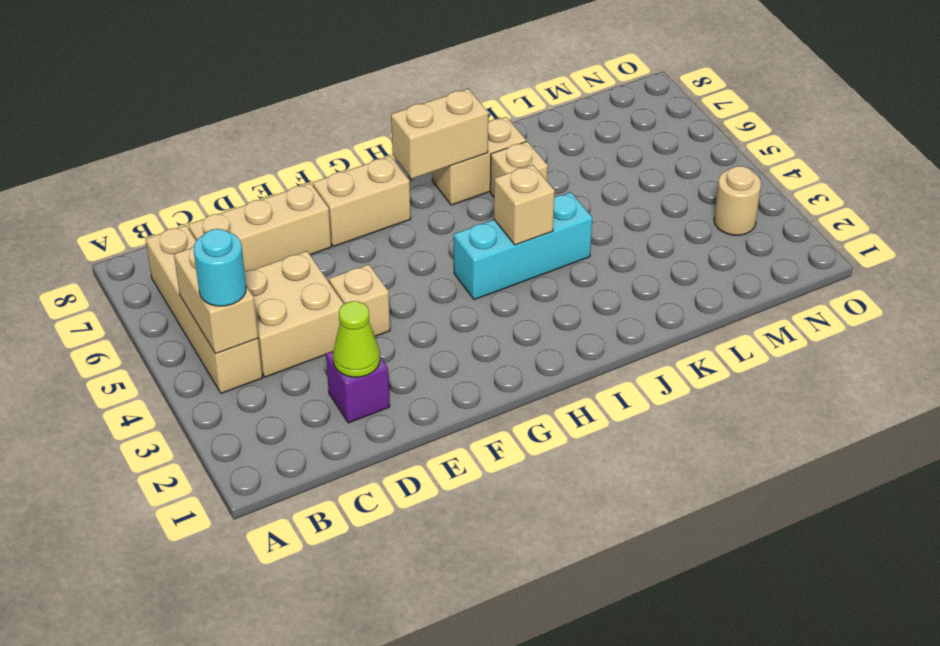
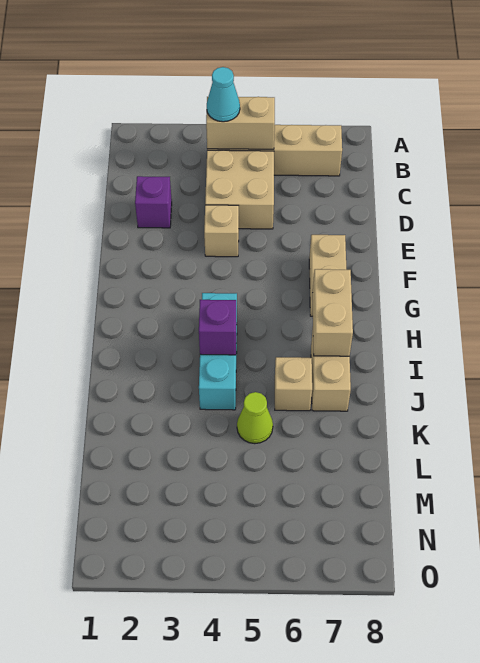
cyan round brick B4 level 3 -> cyan cone B4 level 3
tan brick C7:E7 level 1 -> none
lime cone D2 level 2 -> lime cone K5 level 1
tan brick I4 level 2 -> purple brick I4 level 2
tan round brick N3 level 1 -> none

